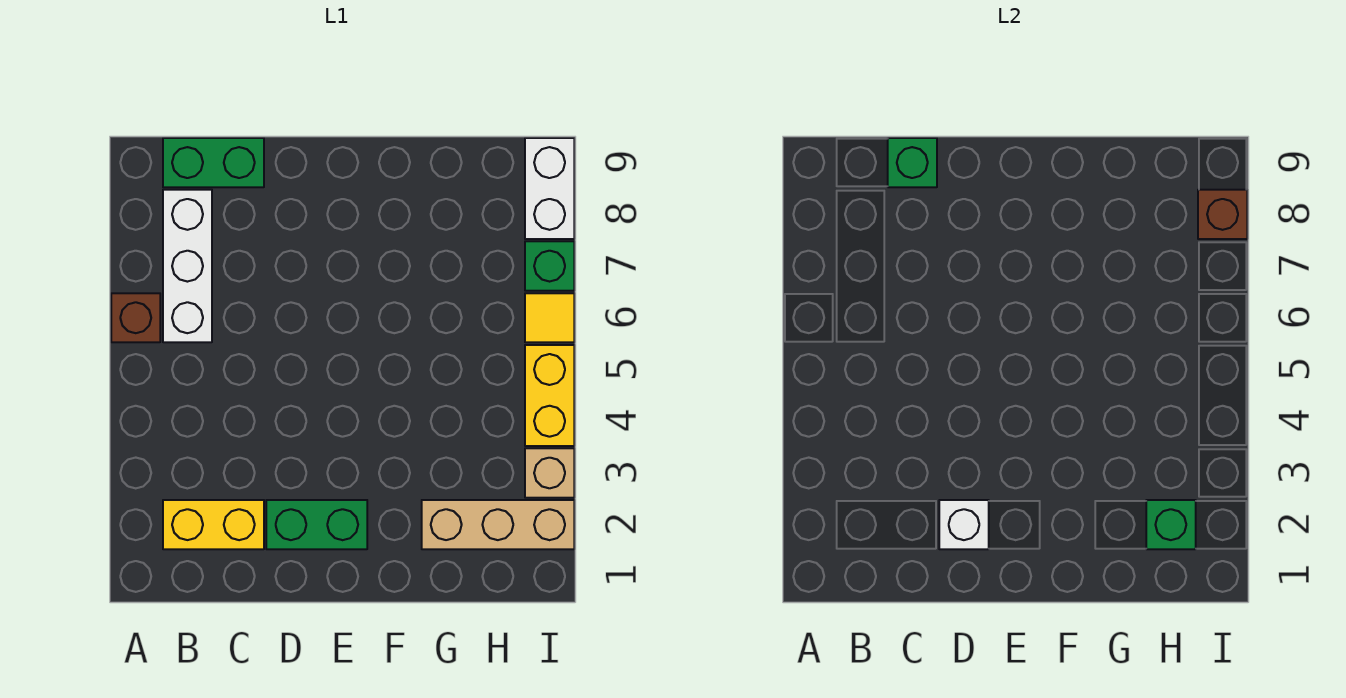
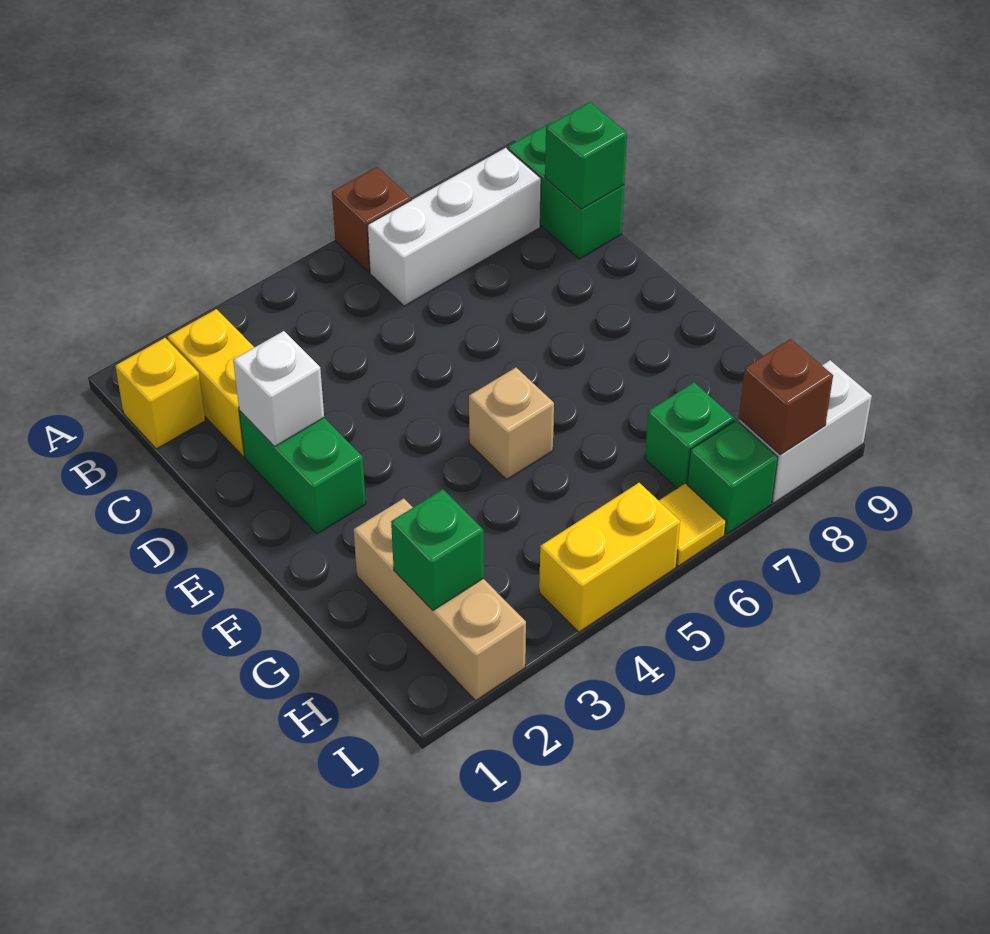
none -> yellow brick B1 level 1
none -> green brick H7 level 1
tan brick I3 level 1 -> tan brick F5 level 1

